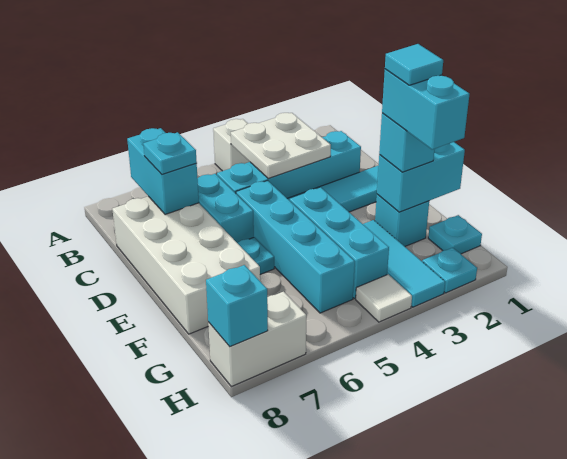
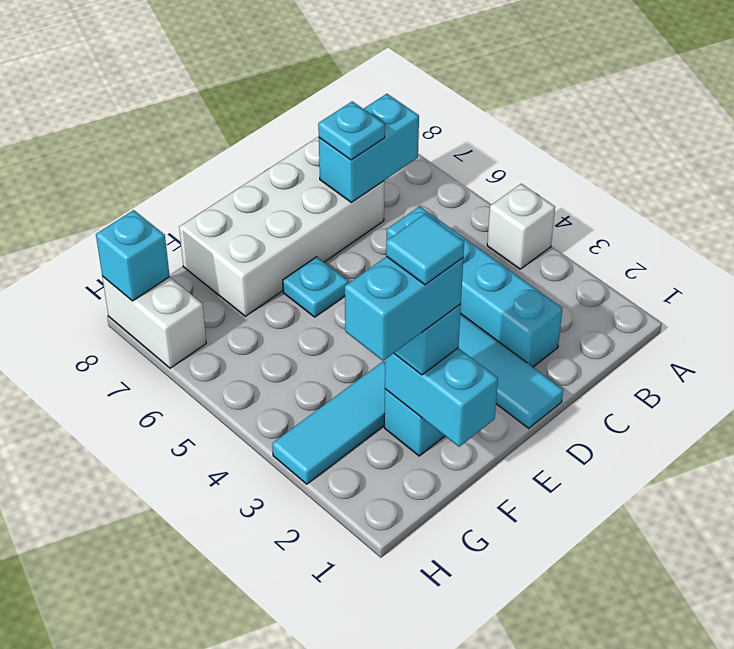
white plate B3:C4 level 2 -> none
cyan brick C6:D6 level 1 -> none
cyan brick D5:G5 level 1 -> none
cyan brick E4:G4 level 1 -> none
cyan plate G1 level 1 -> none
cyan plate H2 level 1 -> none
white tile H4 level 1 -> none

